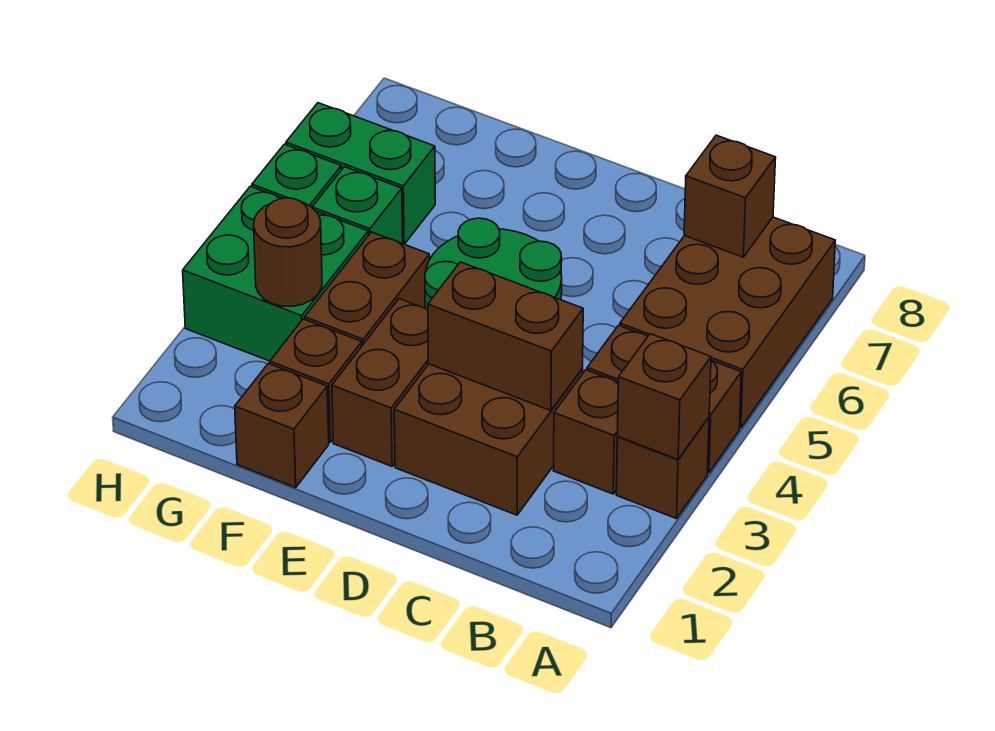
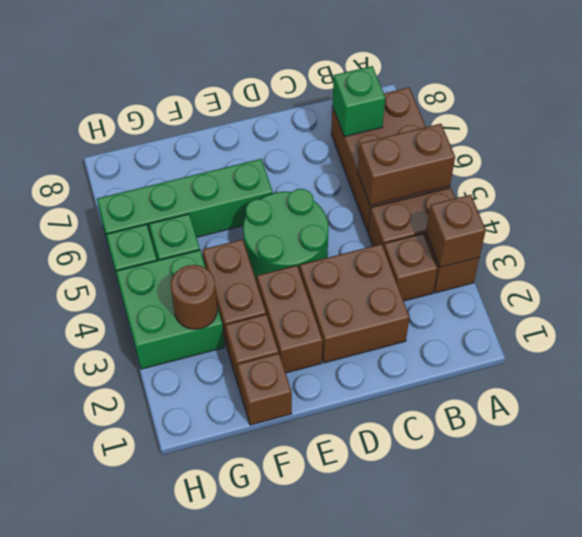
brown brick B7 level 2 -> green brick B7 level 2
brown brick C3:D3 level 2 -> brown brick A5:B5 level 2
green brick G6:H6 level 1 -> green brick E6:H6 level 1

